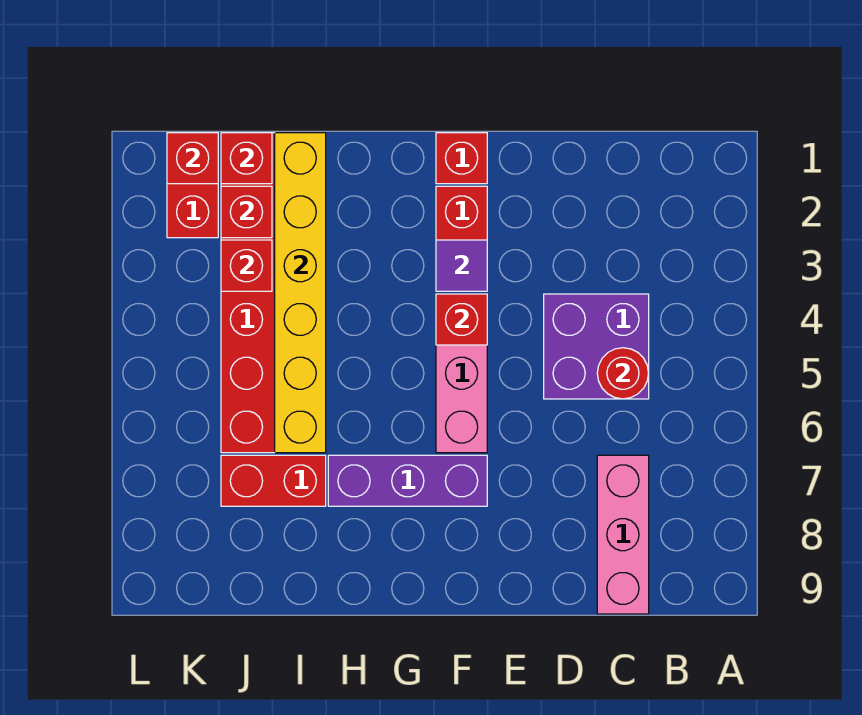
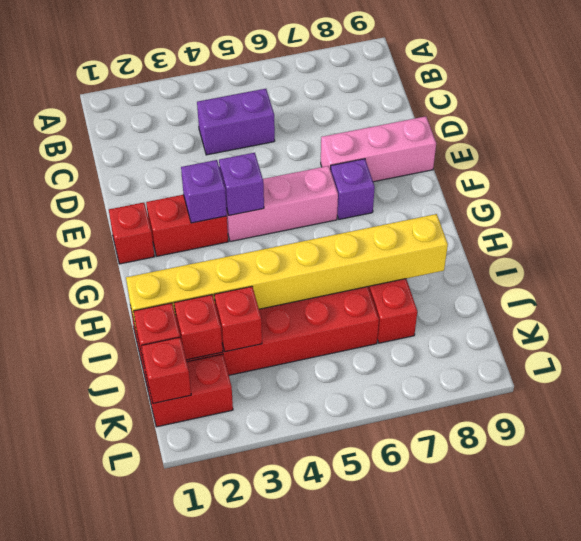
purple brick C4:D5 level 1 -> purple brick C4:C5 level 1
red round brick C5 level 2 -> none
pink brick C7:C9 level 1 -> pink brick E7:E9 level 1
purple tile F3 level 2 -> purple brick F3 level 2
red brick F4 level 2 -> purple brick F4 level 2
purple brick F7:H7 level 1 -> purple brick F7 level 1
yellow brick I1:I6 level 2 -> yellow brick I1:I8 level 2

